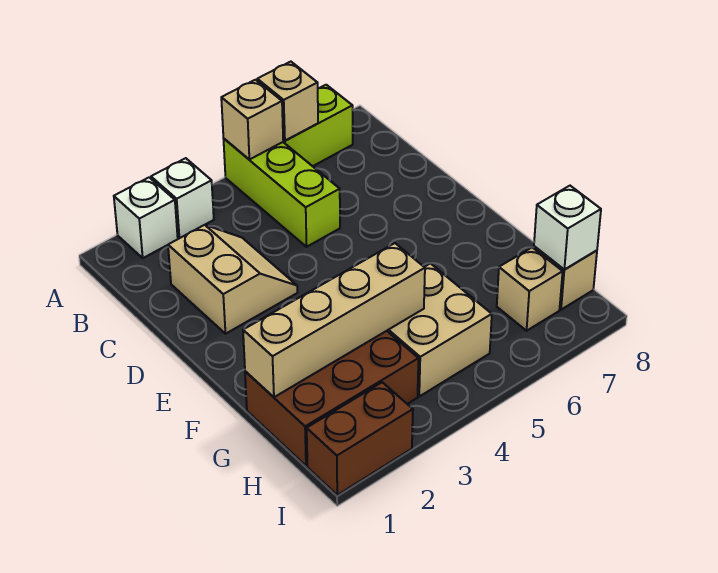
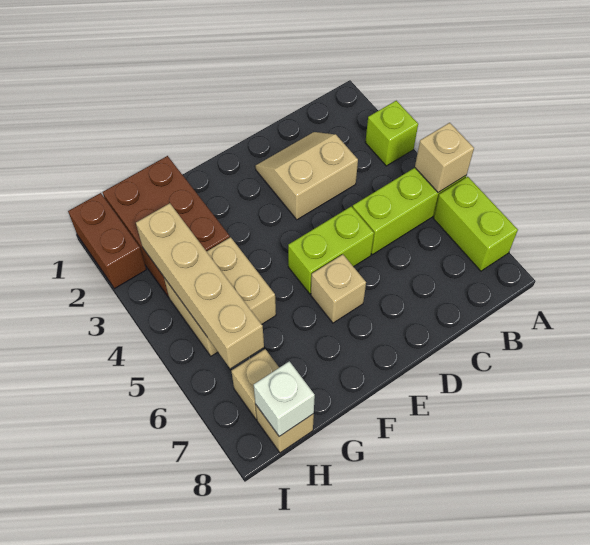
white brick A2 level 1 -> none
white brick A3 level 1 -> lime brick A3 level 1
tan brick A6 level 2 -> tan brick E6 level 1
tan slope C2:D3 level 1 top 2 -> tan slope C2:D3 level 1 top 3
none -> lime brick D5:E5 level 1
tan brick G1:G4 level 2 -> tan brick H3:H6 level 2

